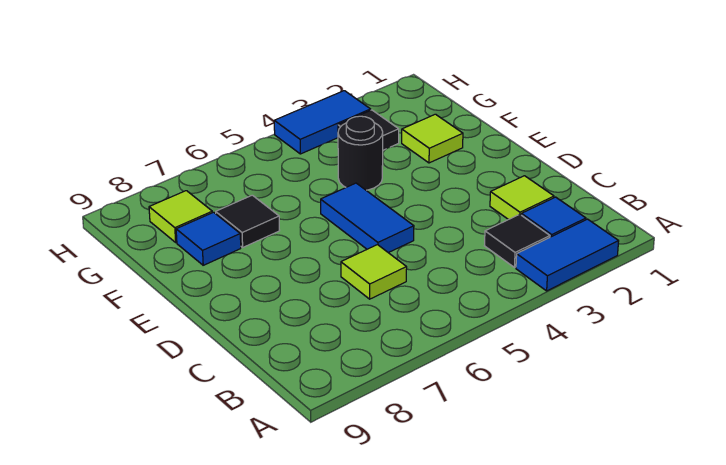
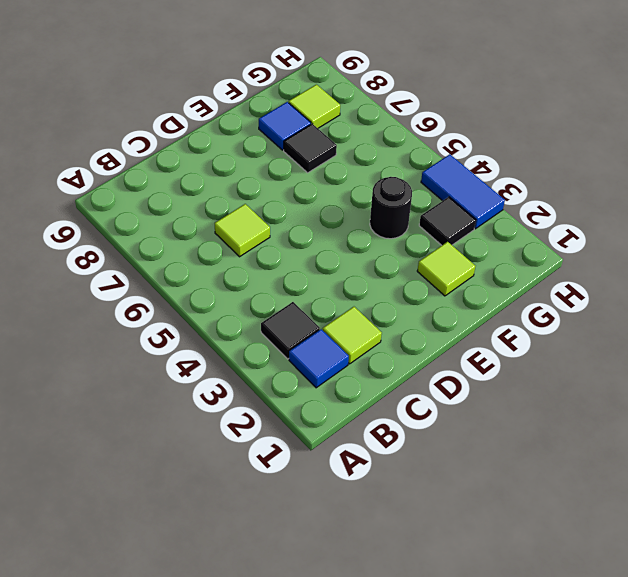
blue tile A2:A3 level 1 -> none
blue tile D5:E5 level 1 -> none

